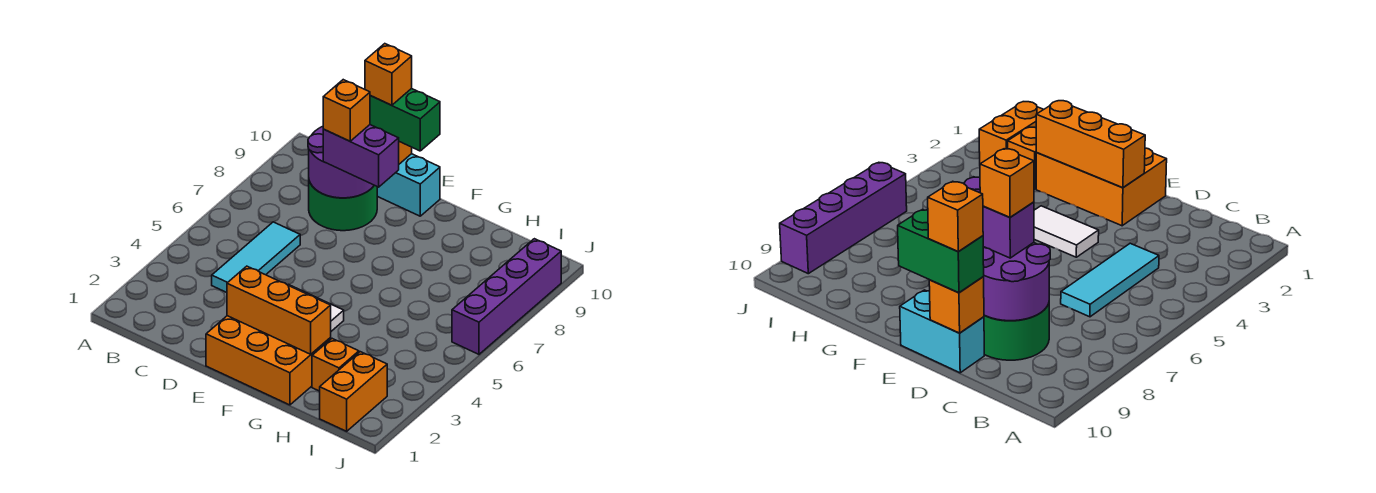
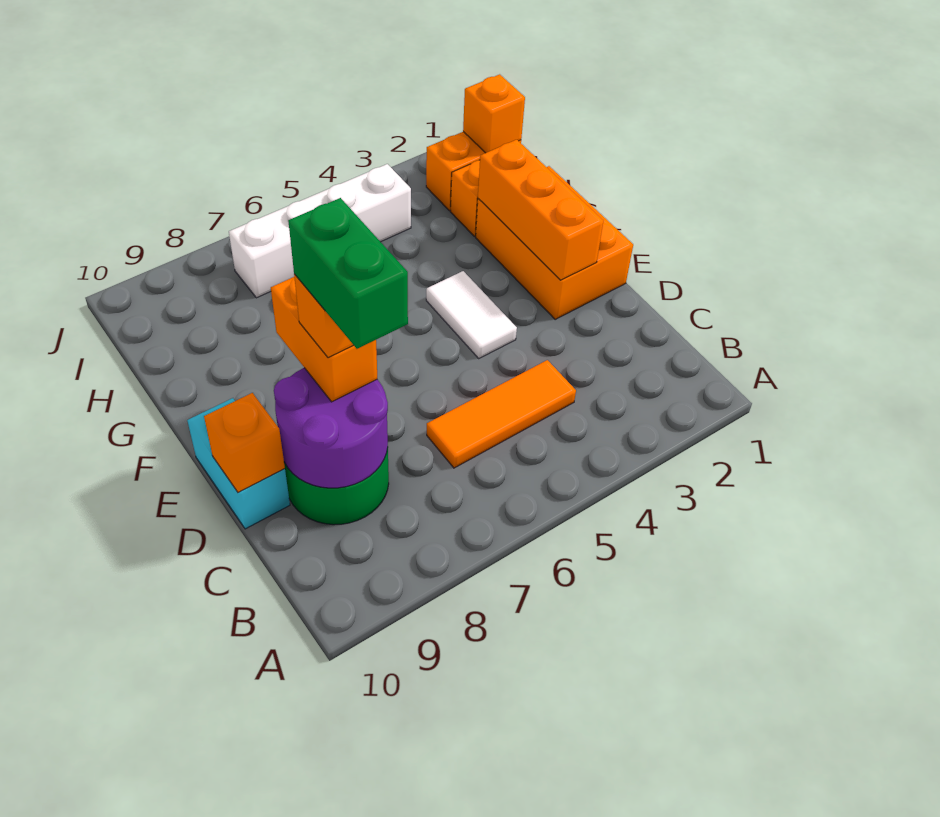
cyan tile C4:C6 level 1 -> orange tile C4:C6 level 1
purple brick D8:E8 level 3 -> orange brick D8:E8 level 3
green brick D10:E10 level 3 -> green brick C8:D8 level 5
orange brick D10 level 4 -> orange brick I1 level 2
none -> white brick I4:I7 level 1
purple brick J6:J9 level 1 -> none

